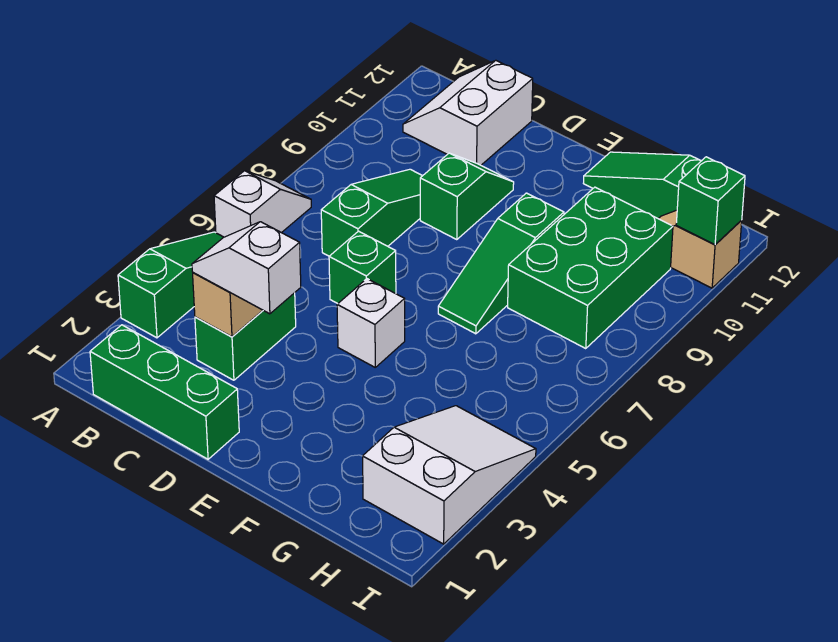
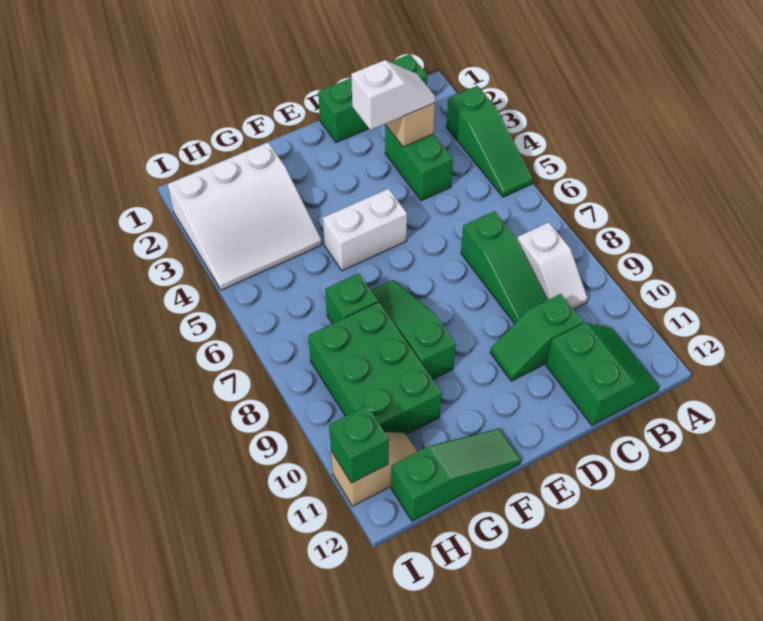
white slope A6:A7 level 1 top 6 -> white slope B8:B9 level 1 top 8
white slope B11:C12 level 1 top C -> green slope B11:C12 level 1 top C
green brick D6 level 1 -> green brick G7 level 1
green slope D9:D10 level 1 top 9 -> green slope C10:D10 level 1 top C
white brick E5 level 1 -> white brick E5:F5 level 1
white slope H2:I4 level 1 top 2 -> white slope G2:I4 level 1 top 2

